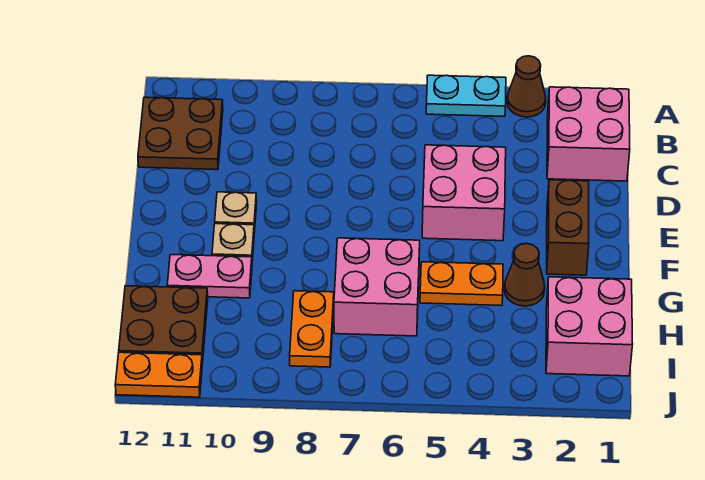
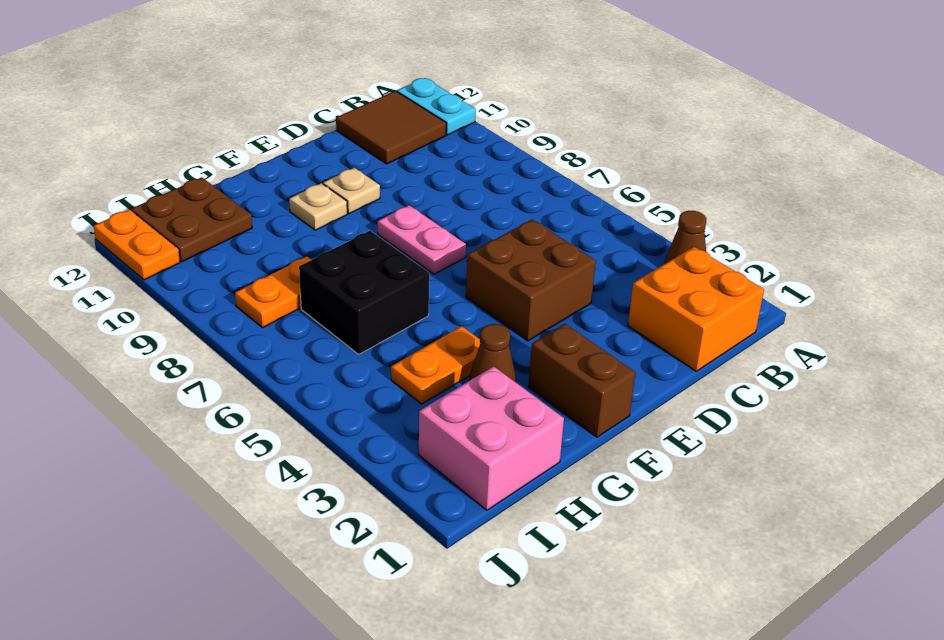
cyan plate A4:A5 level 1 -> cyan plate A11:A12 level 1
pink brick B1:C2 level 1 -> orange brick B1:C2 level 1
brown plate B11:C12 level 1 -> brown tile B11:C12 level 1
pink brick D4:E5 level 1 -> brown brick D4:E5 level 1
brown brick E2:F2 level 1 -> brown brick F1:F2 level 1
orange plate G4:G5 level 1 -> orange plate G4:H4 level 1
pink brick G6:H7 level 1 -> black brick G6:H7 level 1
pink plate G10:G11 level 1 -> pink plate E7:E8 level 1

